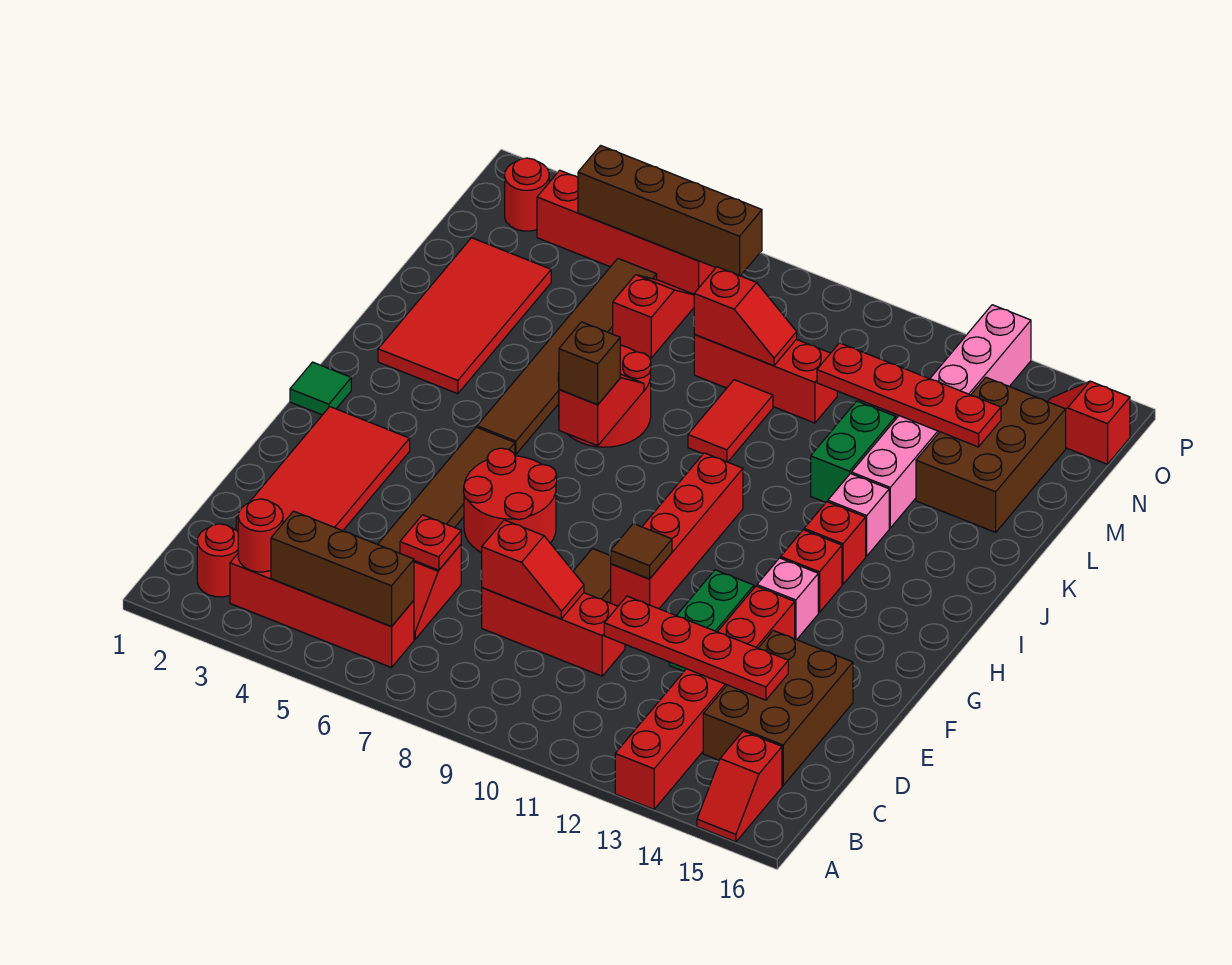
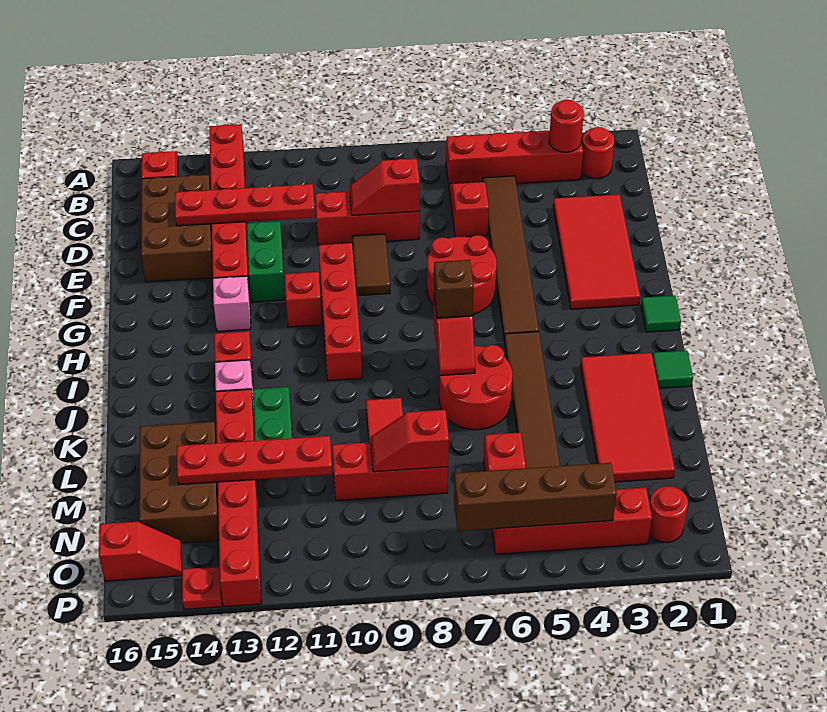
brown brick B4:B6 level 2 -> none
red plate D6 level 2 -> red plate P14 level 1
brown tile F10 level 2 -> none
red brick H13 level 1 -> red brick G11 level 1
none -> green tile J1 level 1
pink brick K13:P13 level 1 -> red brick K13:P13 level 1

